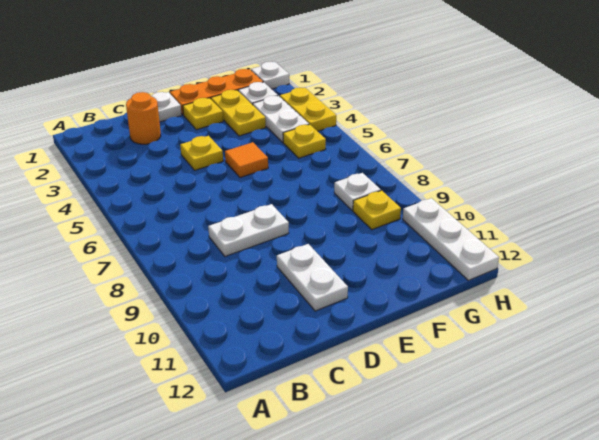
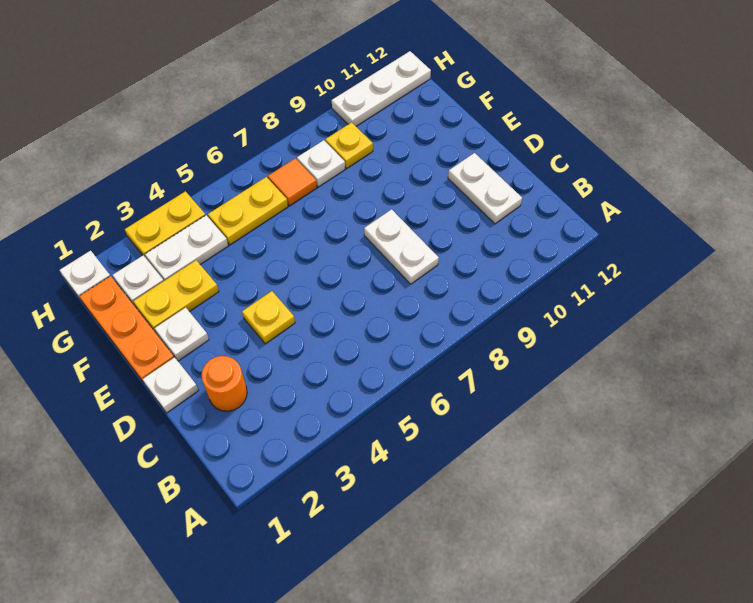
white plate D10:D11 level 1 -> white plate C11:D11 level 1
yellow plate E2 level 1 -> white plate E2 level 1
orange tile E5 level 1 -> orange tile G7 level 1
yellow plate G5 level 1 -> yellow plate G5:G6 level 1

